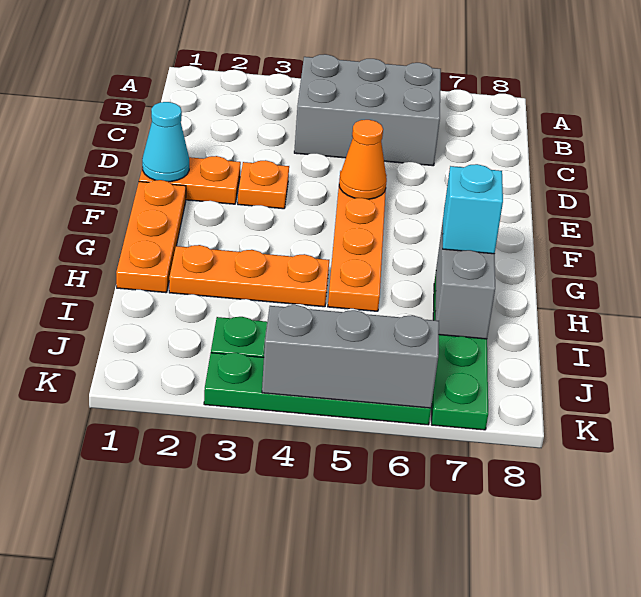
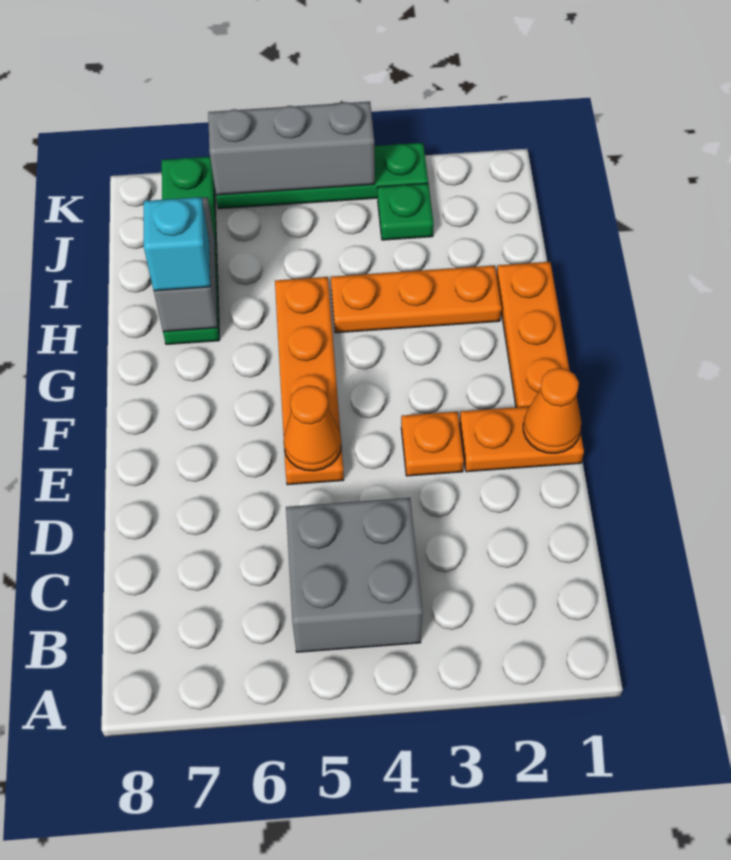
grey brick B4:C6 level 1 -> grey brick B4:C5 level 1
cyan cone E1 level 2 -> orange cone E1 level 2

